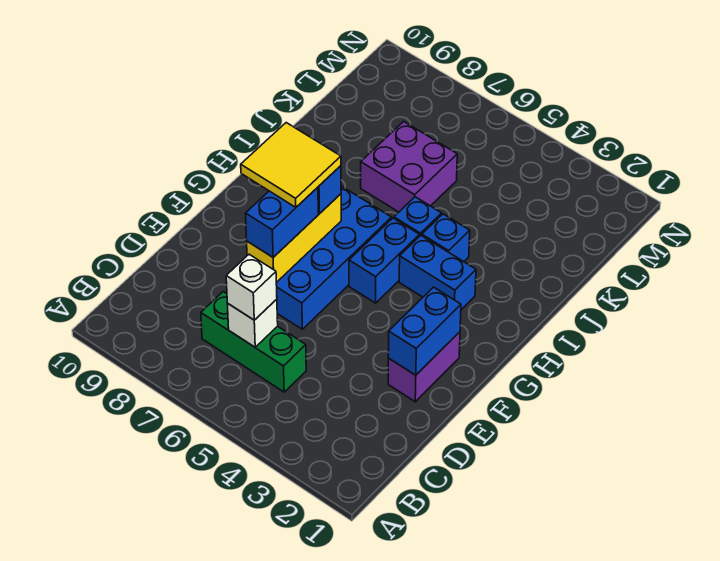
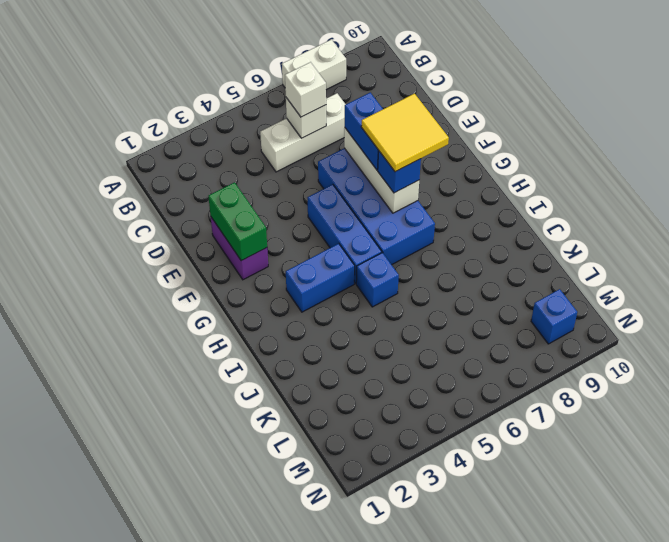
none -> white brick A7:A8 level 1
green brick C5:C7 level 1 -> white brick C5:C7 level 1
blue brick E2:F2 level 2 -> green brick E2:F2 level 2
yellow brick E7:G7 level 2 -> white brick E7:G7 level 2
blue brick G5:H5 level 1 -> blue brick F5:H5 level 1
blue brick I4 level 1 -> blue brick M9 level 1
purple brick J6:K7 level 1 -> none

